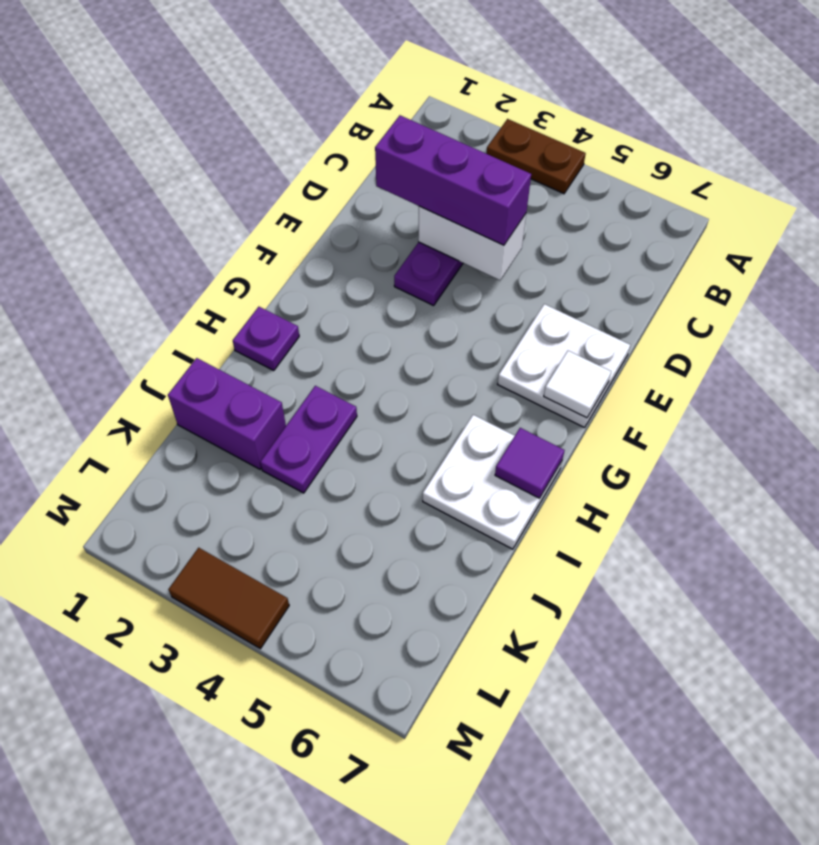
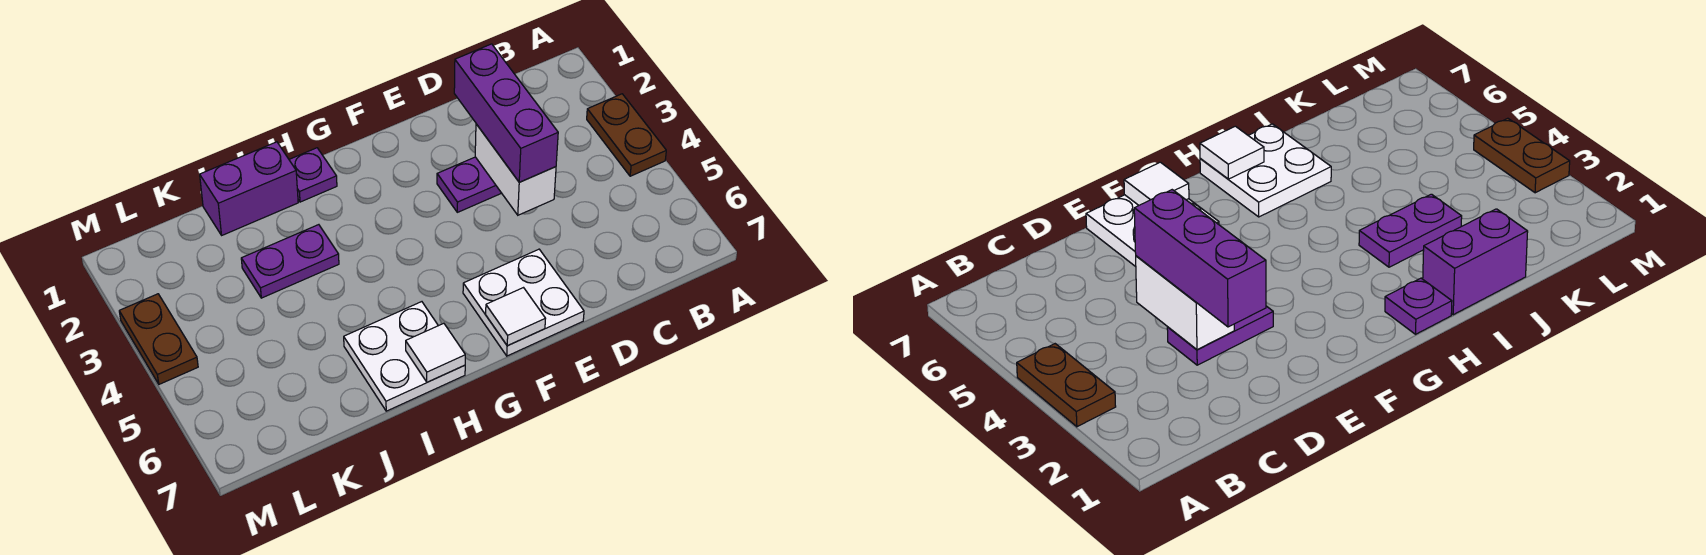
purple tile H7 level 2 -> white tile H7 level 2
purple brick J1:J2 level 1 -> purple brick I1:J1 level 1
brown tile M3:M4 level 1 -> brown plate M3:M4 level 1

